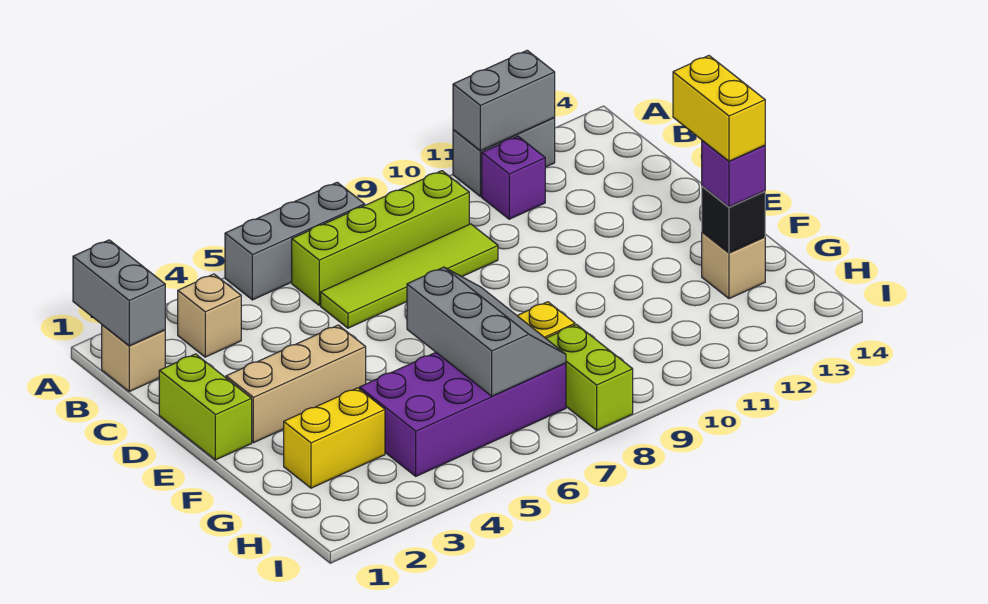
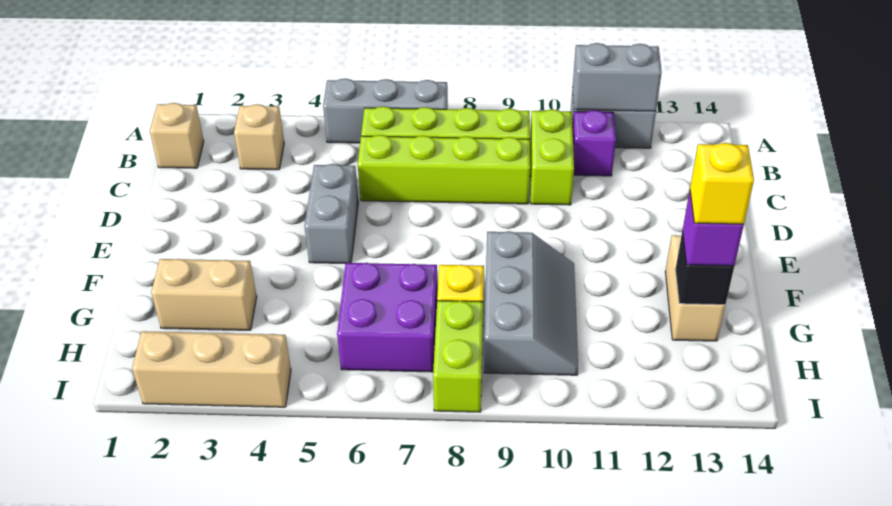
grey brick A1:B1 level 2 -> grey brick D5:E5 level 1
lime tile C6:C9 level 1 -> lime brick C6:C9 level 1
lime brick D1:E1 level 1 -> lime brick B10:C10 level 1
tan brick E2:E4 level 1 -> tan brick I2:I4 level 1
grey slope F6:H7 level 2 top 6 -> grey slope F9:H10 level 1 top 9
yellow brick F13:G13 level 4 -> yellow brick G13 level 4
yellow brick G2:G3 level 1 -> tan brick G2:G3 level 1
purple brick G4:H7 level 1 -> purple brick G6:H7 level 1
tan brick G13 level 1 -> tan brick F13:G13 level 1

